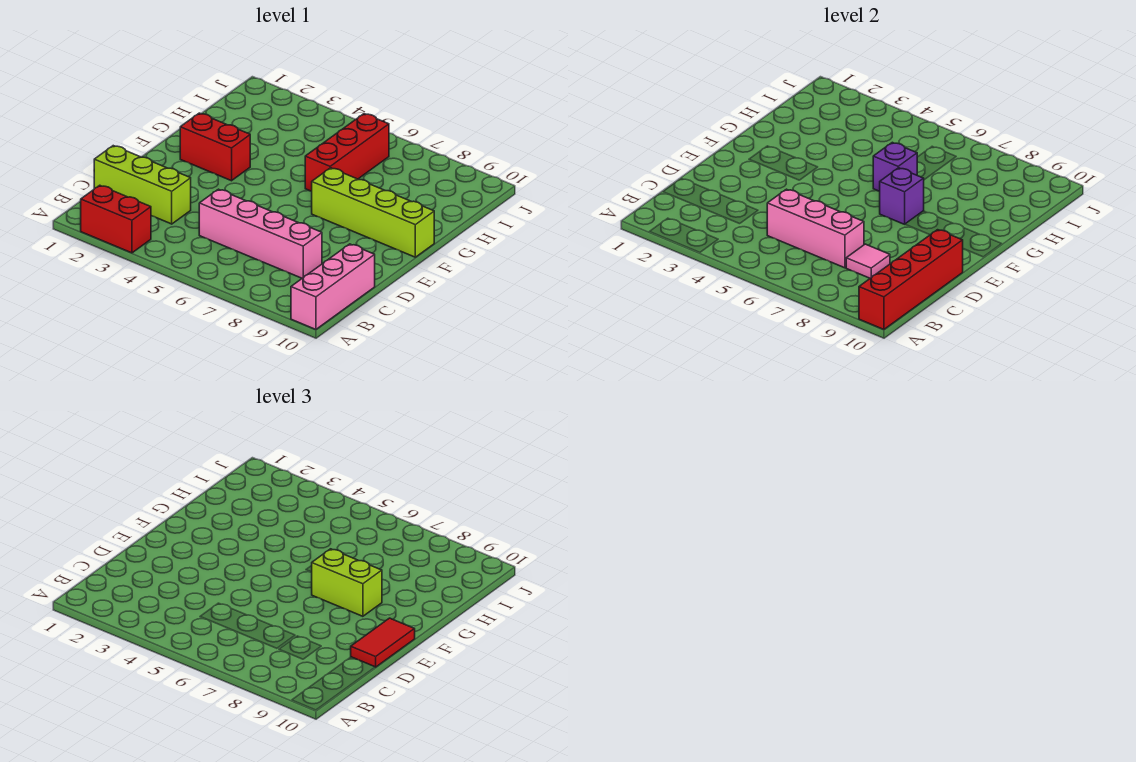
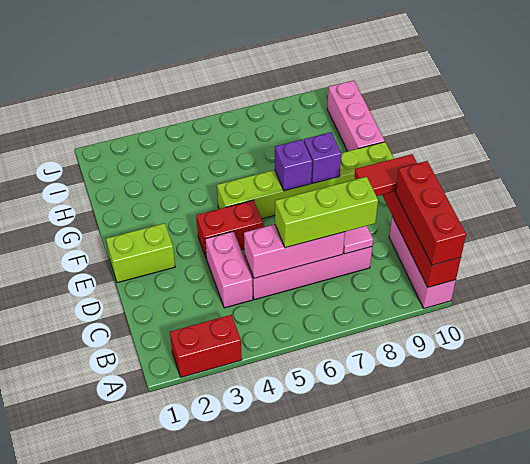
lime brick C1:C3 level 1 -> lime brick C6:C8 level 3
none -> pink brick C4:D4 level 1
red tile D10:E10 level 3 -> red tile D9:D10 level 3
red brick F2:F3 level 1 -> red brick E4:E5 level 1
lime brick F7:F10 level 1 -> lime brick F5:F10 level 1
lime brick F7:F8 level 3 -> lime brick E1:E2 level 1
red brick G6:I6 level 1 -> red brick A10:C10 level 3
purple brick G6 level 2 -> purple brick F8 level 2
none -> pink brick G10:I10 level 1

